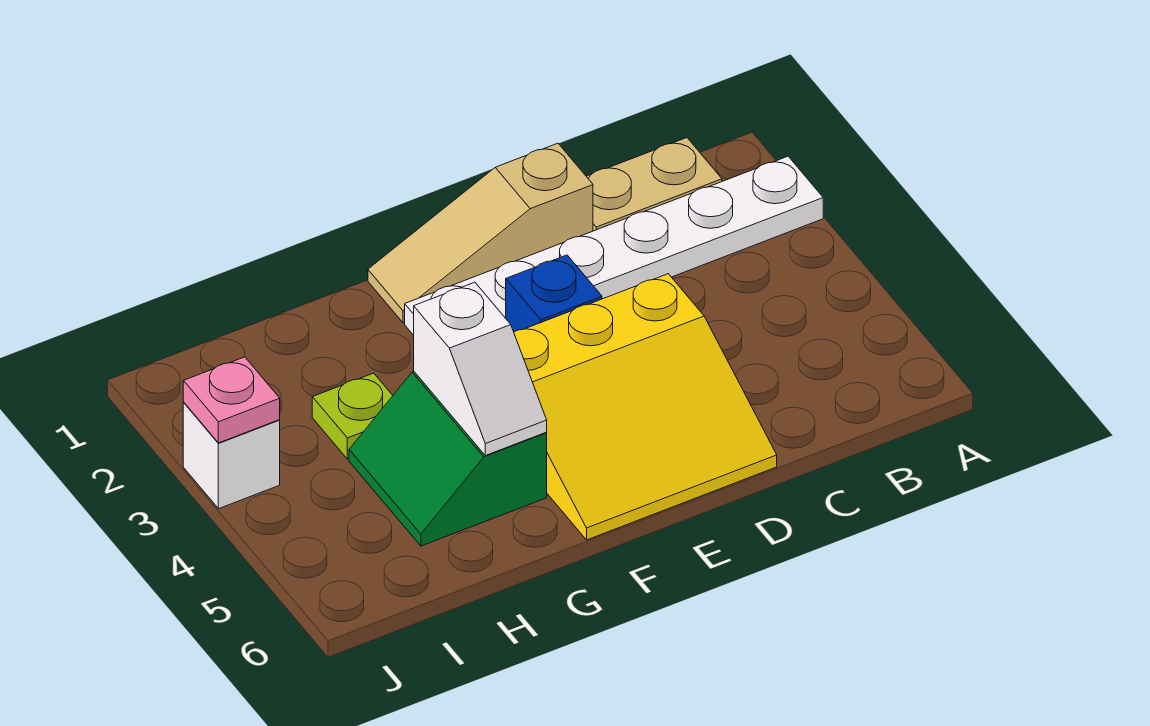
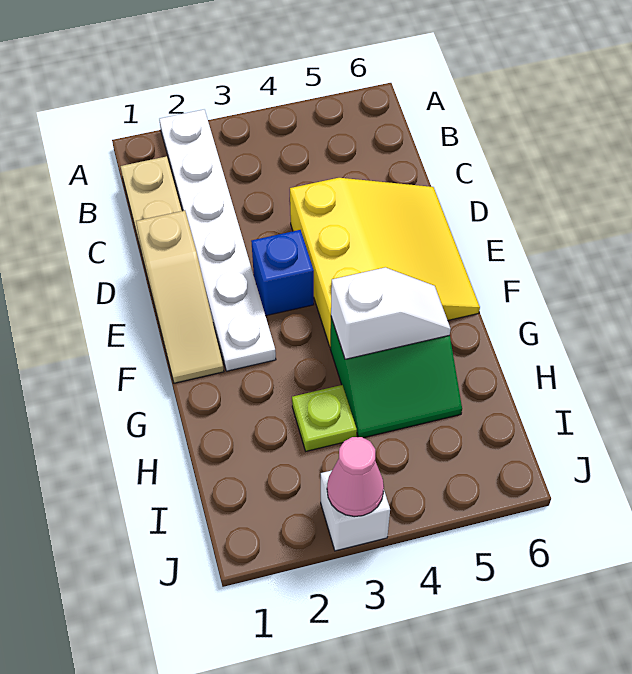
pink plate J3 level 2 -> pink cone J3 level 2

